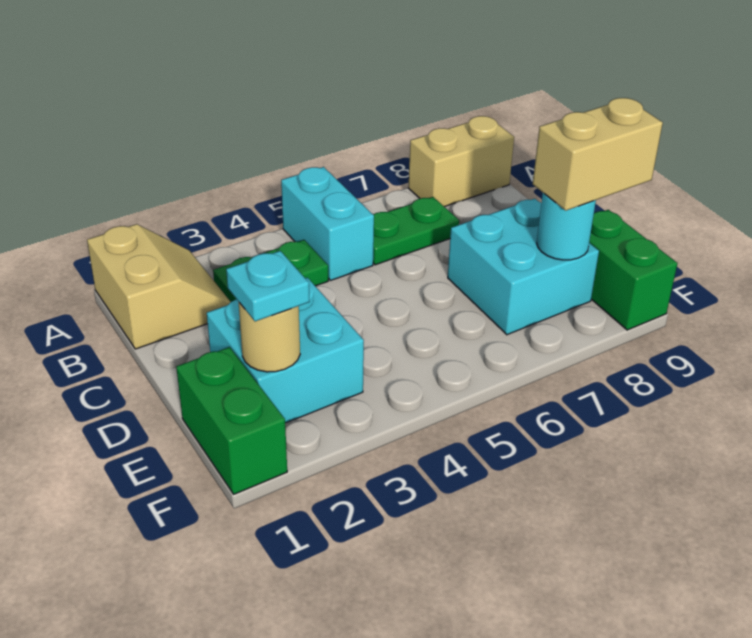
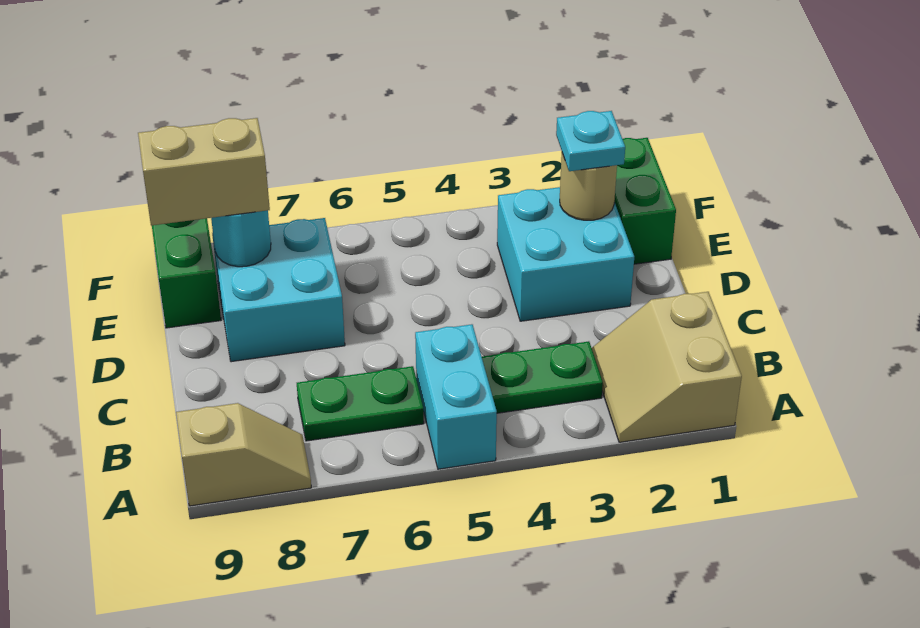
tan brick A8:A9 level 1 -> tan slope A8:A9 level 1 top 9

